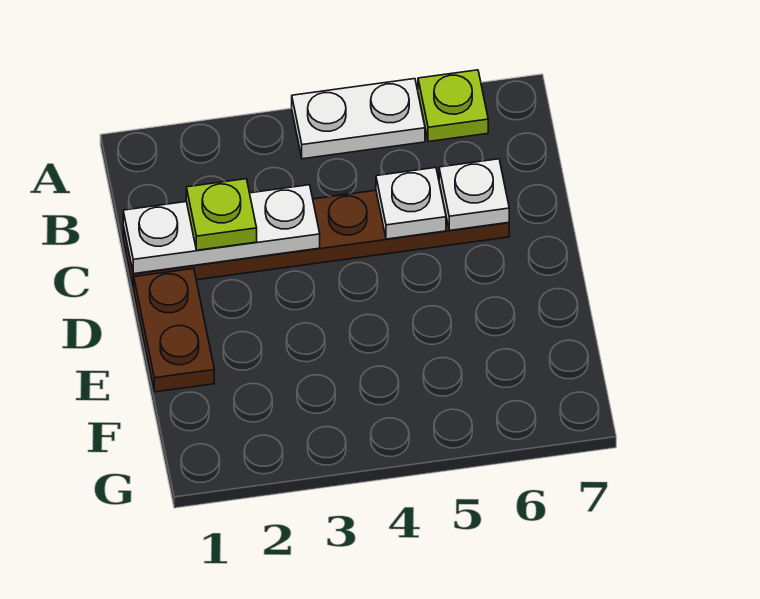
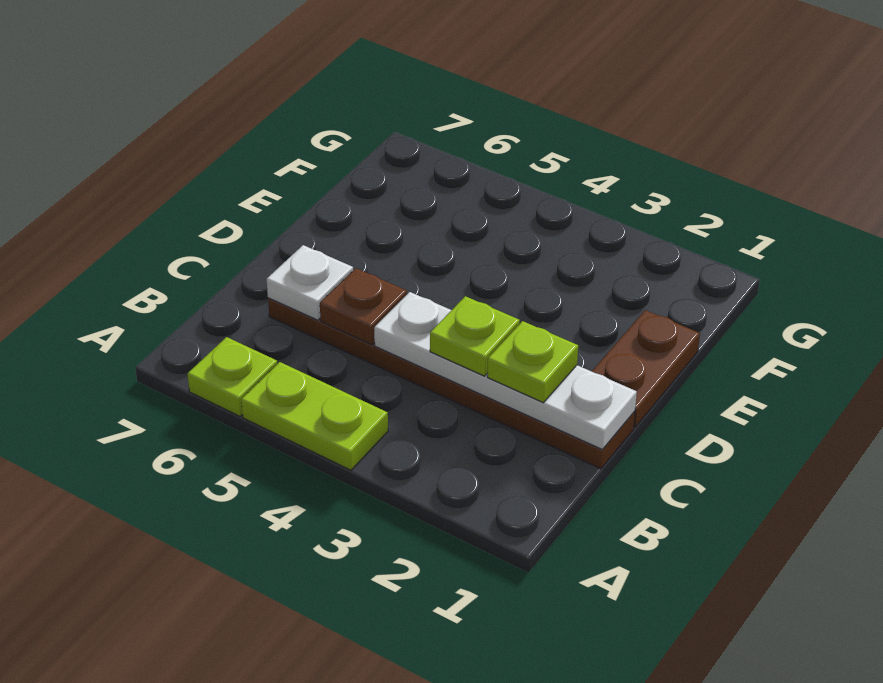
white plate A4:A5 level 1 -> lime plate A4:A5 level 1
white plate C1:C3 level 2 -> white plate C1:C4 level 2
none -> lime plate C3 level 3
white plate C5 level 2 -> brown plate C5 level 2

